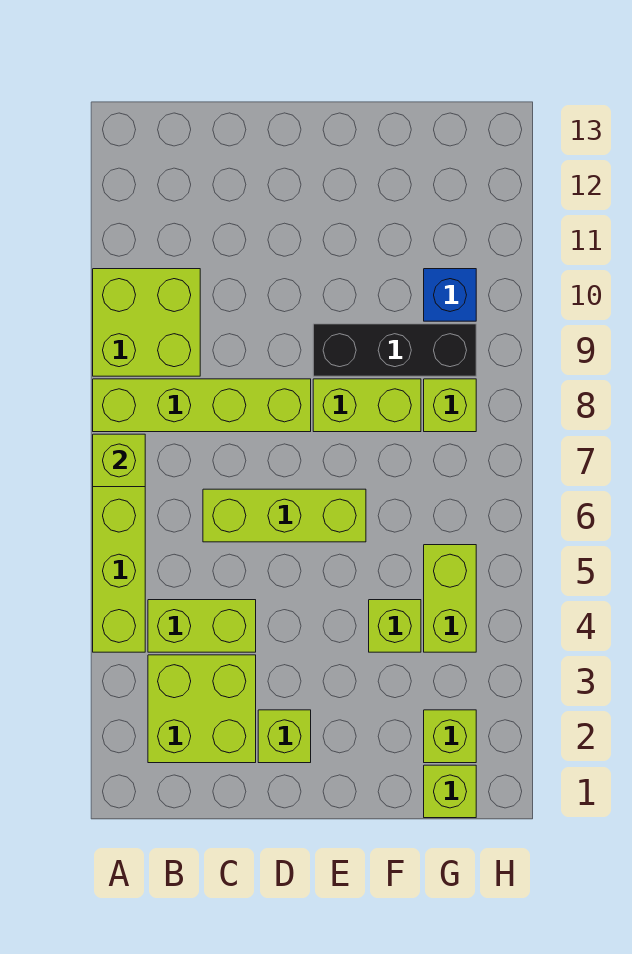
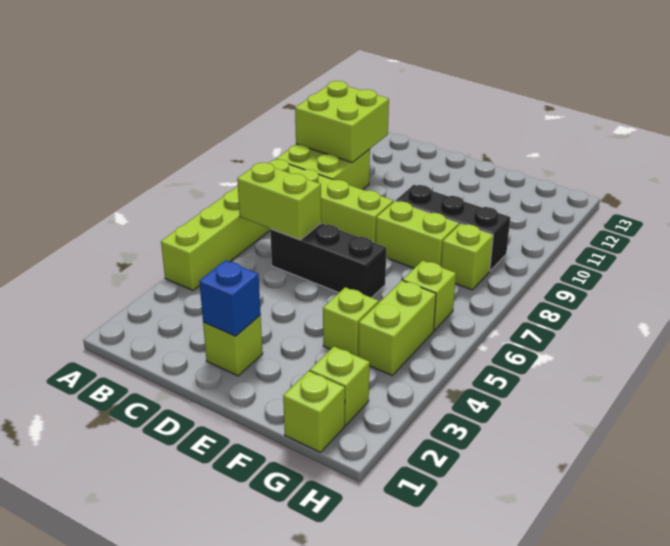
lime brick A7 level 2 -> lime brick G6 level 1
lime brick B2:C3 level 1 -> lime brick A10:B11 level 2
lime brick B4:C4 level 1 -> lime brick B6:C6 level 2
lime brick C6:E6 level 1 -> black brick C6:E6 level 1
blue brick G10 level 1 -> blue brick D2 level 2

